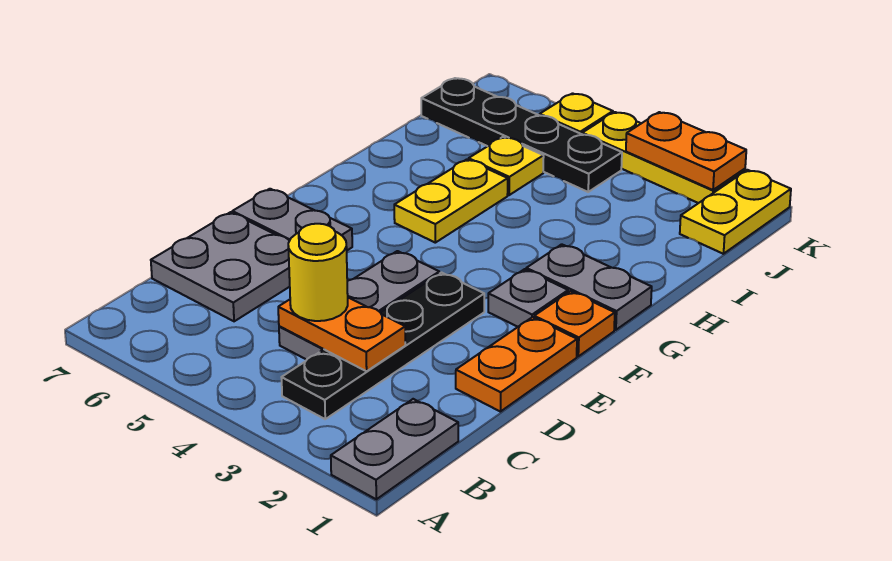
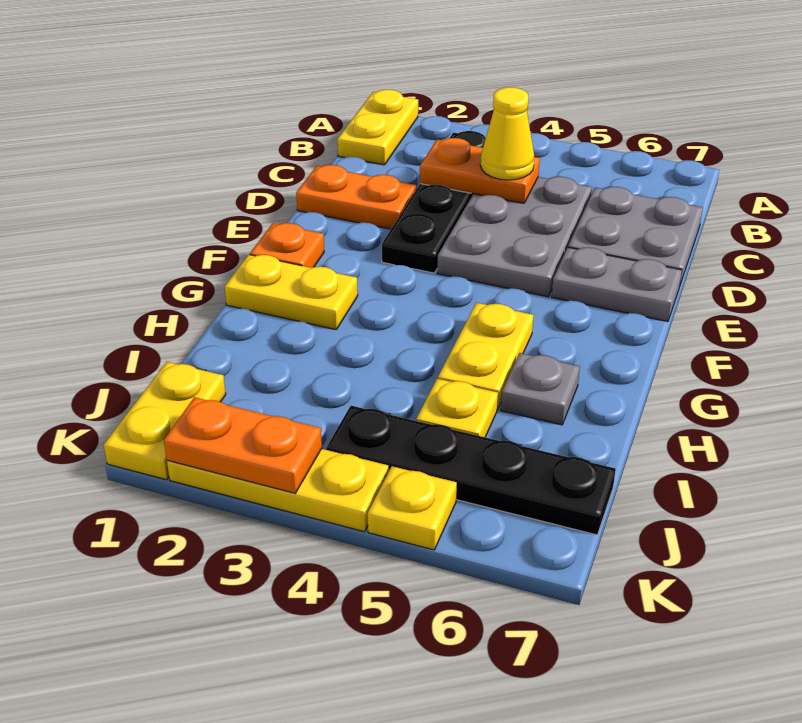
grey plate A1:B1 level 1 -> yellow plate A1:B1 level 1
grey plate C4:E4 level 1 -> grey plate C4:E5 level 1
yellow round brick C4 level 3 -> yellow cone C4 level 3
orange plate D1:E1 level 1 -> orange plate D1:D2 level 1
grey plate F2 level 1 -> grey plate H6 level 1
grey plate G1:G2 level 1 -> yellow plate G1:G2 level 1

